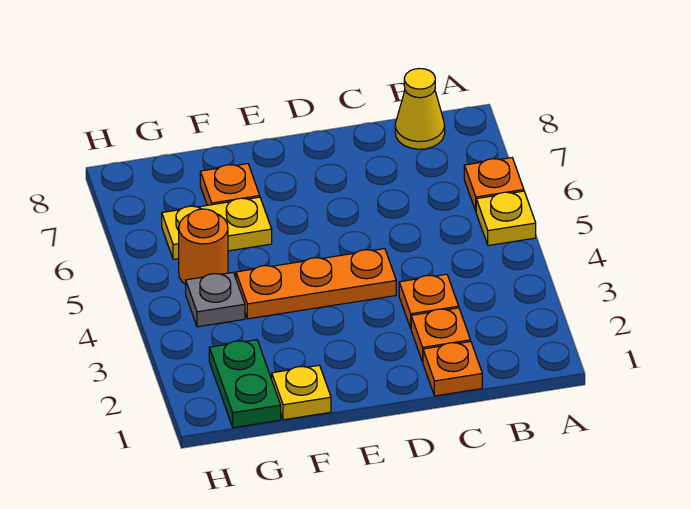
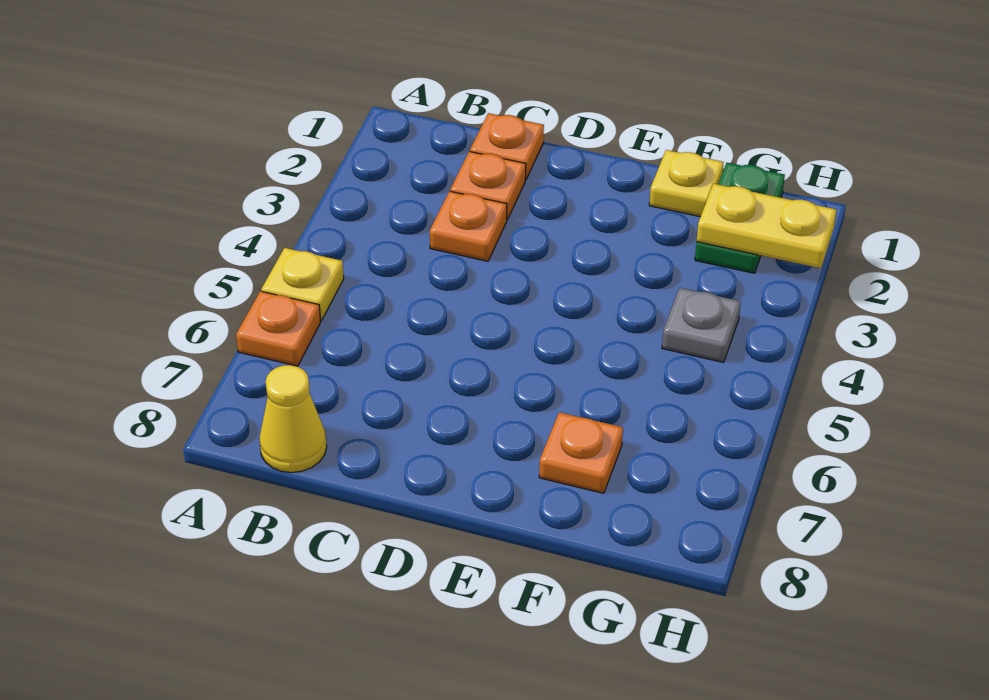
orange plate D4:F4 level 1 -> none
yellow plate F6:G6 level 1 -> yellow plate G2:H2 level 2
orange round brick G5 level 1 -> none

